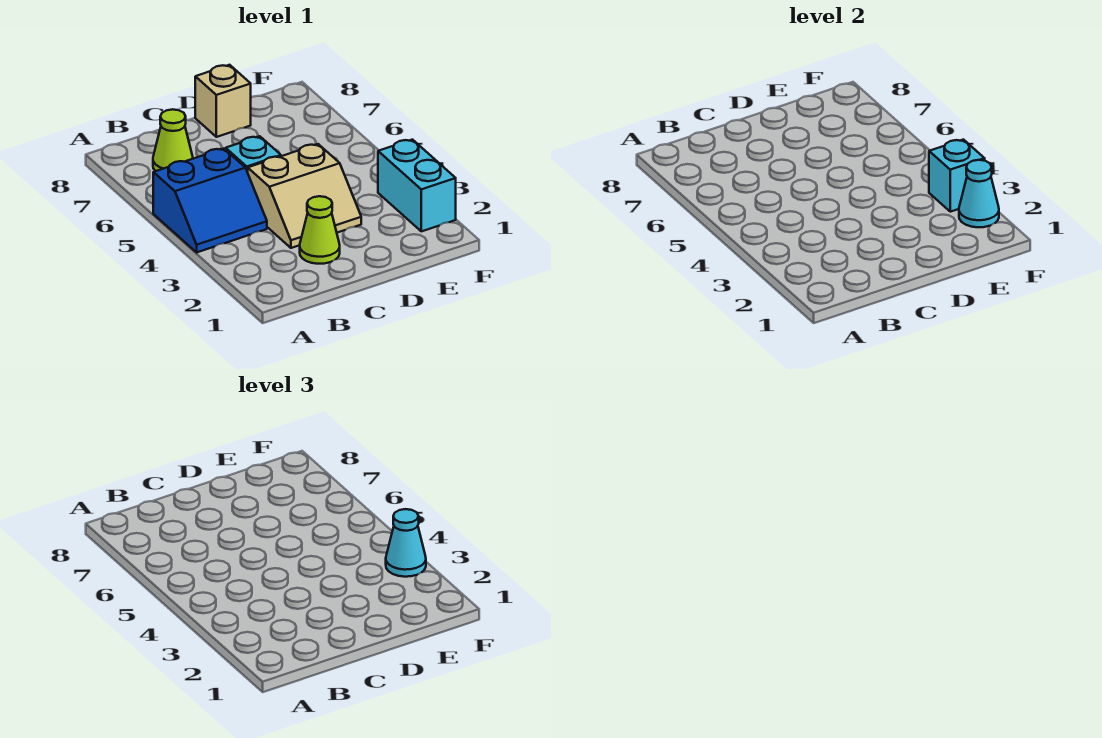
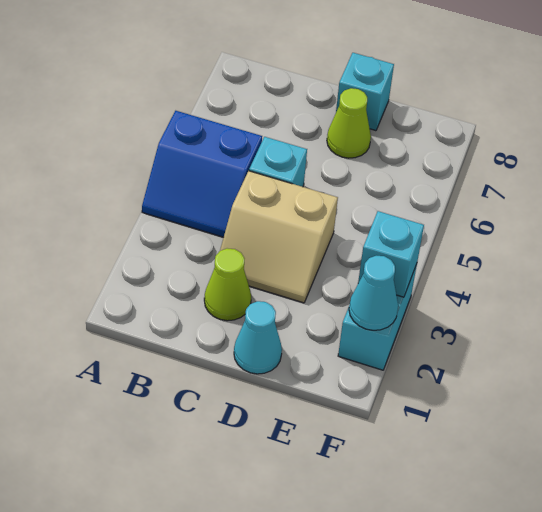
lime cone B7 level 1 -> lime cone D7 level 1
tan brick D8 level 1 -> cyan brick D8 level 1
cyan cone F3 level 3 -> cyan cone D1 level 1

